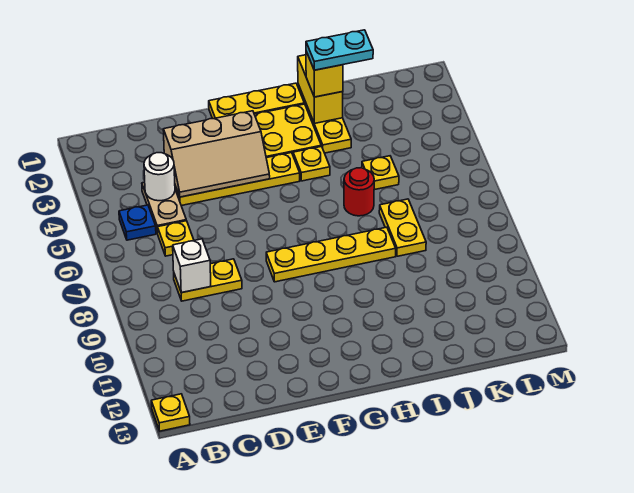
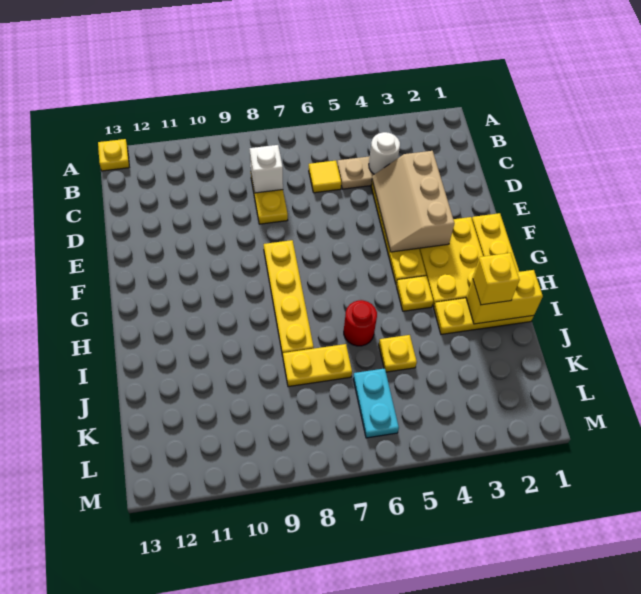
blue plate B5 level 1 -> none
yellow plate C6 level 1 -> yellow tile C6 level 1
cyan plate I2:J2 level 4 -> cyan plate K6:L6 level 1

